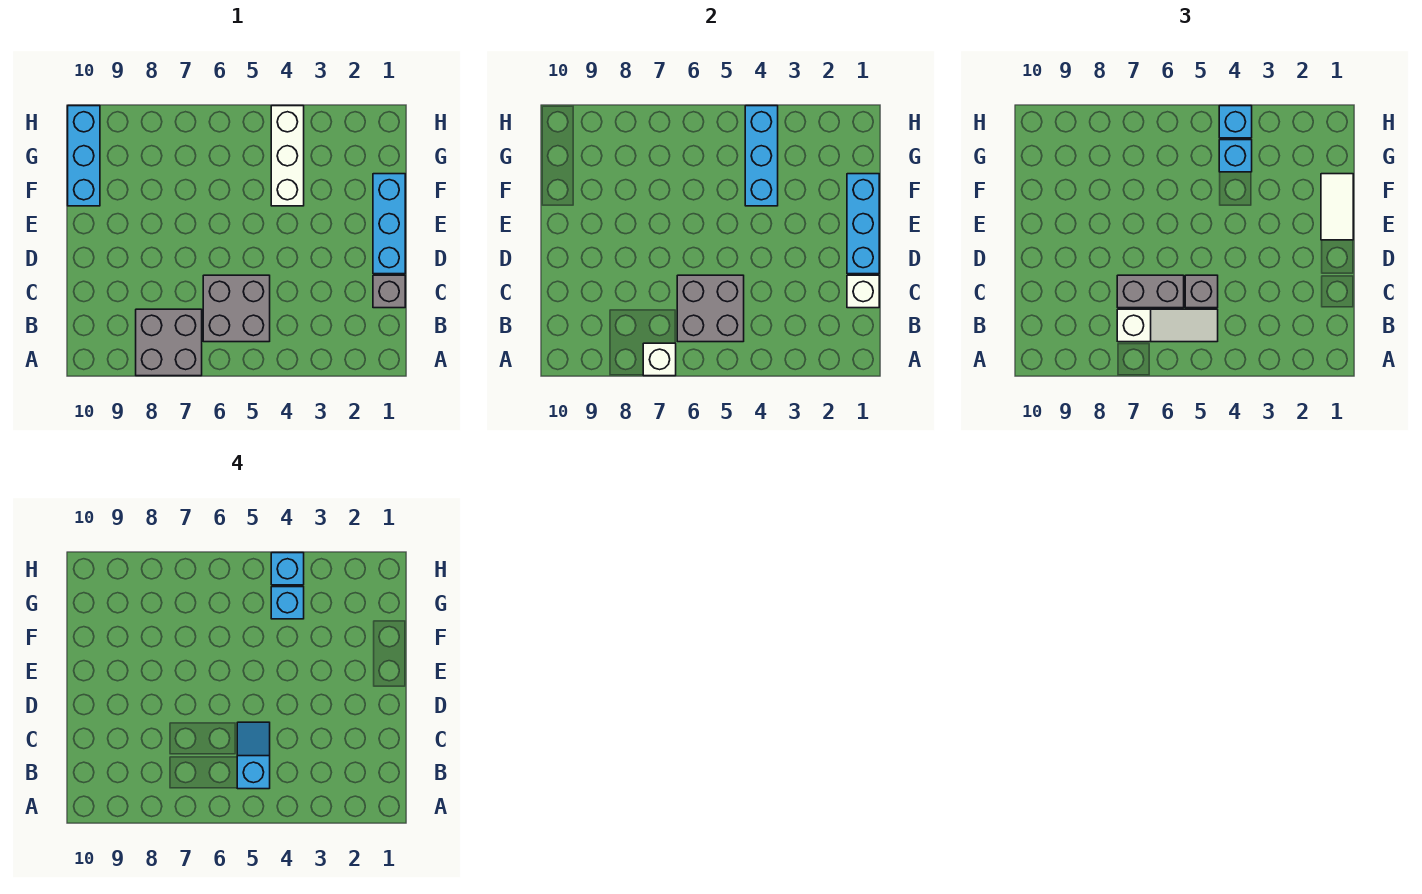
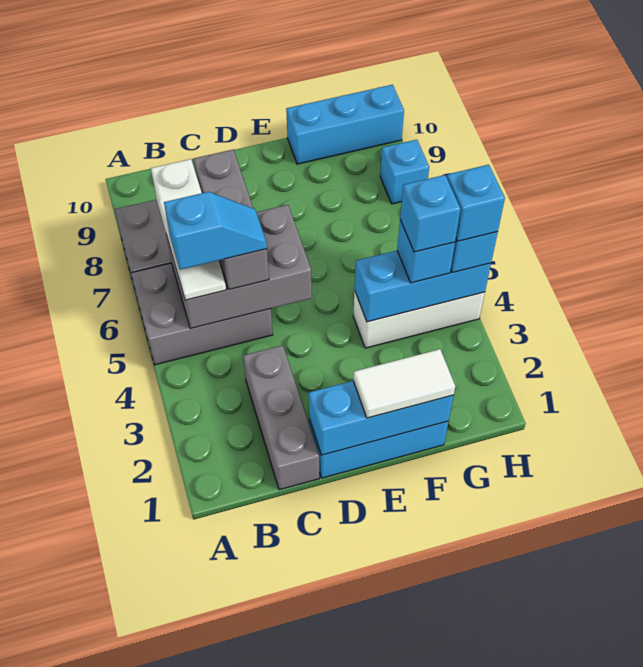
white brick A7 level 2 -> none
grey brick B5:C6 level 1 -> grey brick A5:C6 level 1
grey brick B5:C6 level 2 -> grey brick B5:D6 level 2
grey brick C1 level 1 -> grey brick C1:C3 level 1
white brick C1 level 2 -> none
none -> cyan brick H8 level 1

